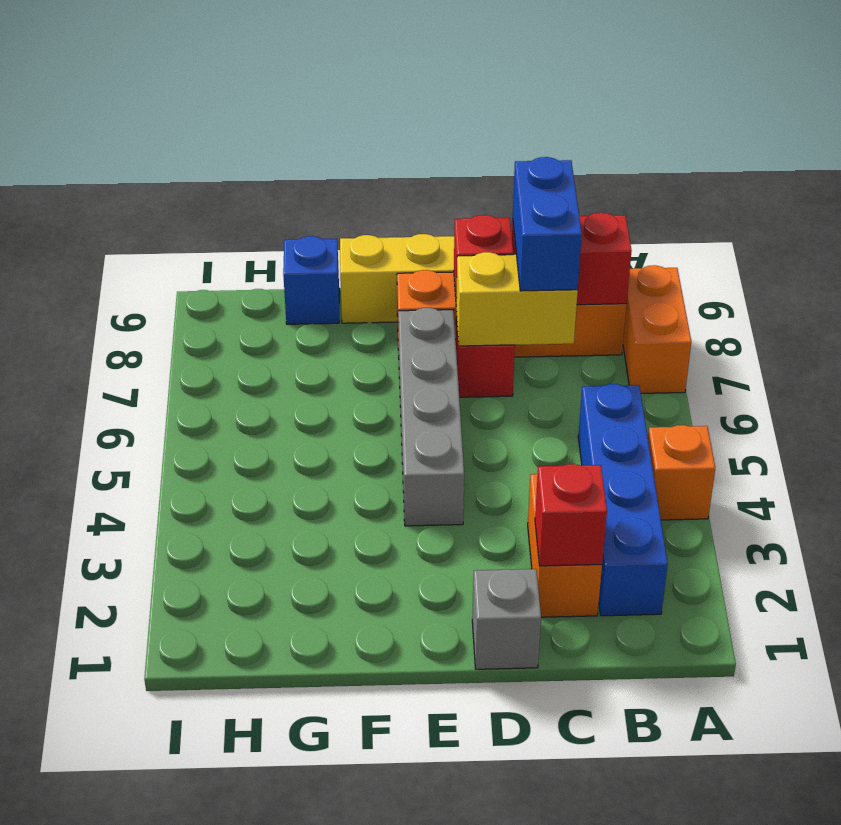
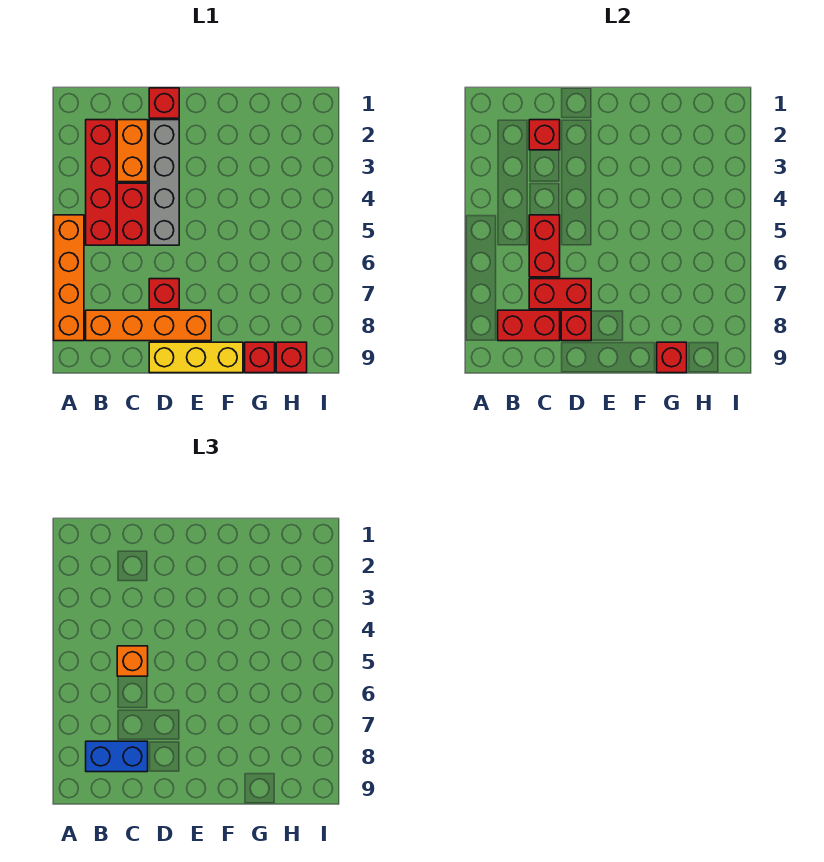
orange brick A4 level 1 -> orange brick C5 level 3
orange brick A7:A8 level 1 -> orange brick A5:A8 level 1
blue brick B2:B5 level 1 -> red brick B2:B5 level 1
none -> red brick C4:C5 level 1
none -> red brick C5:C6 level 2
yellow brick C7:D7 level 2 -> red brick C7:D7 level 2
blue brick C7:C8 level 3 -> blue brick B8:C8 level 3
grey brick D1 level 1 -> red brick D1 level 1
grey brick E4:E7 level 1 -> grey brick D2:D5 level 1
blue brick G9 level 1 -> red brick G9 level 1
none -> red brick G9 level 2
none -> red brick H9 level 1

